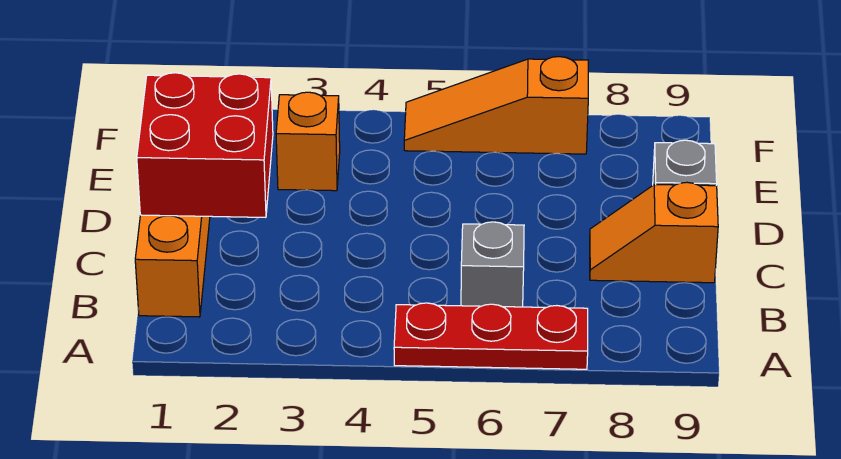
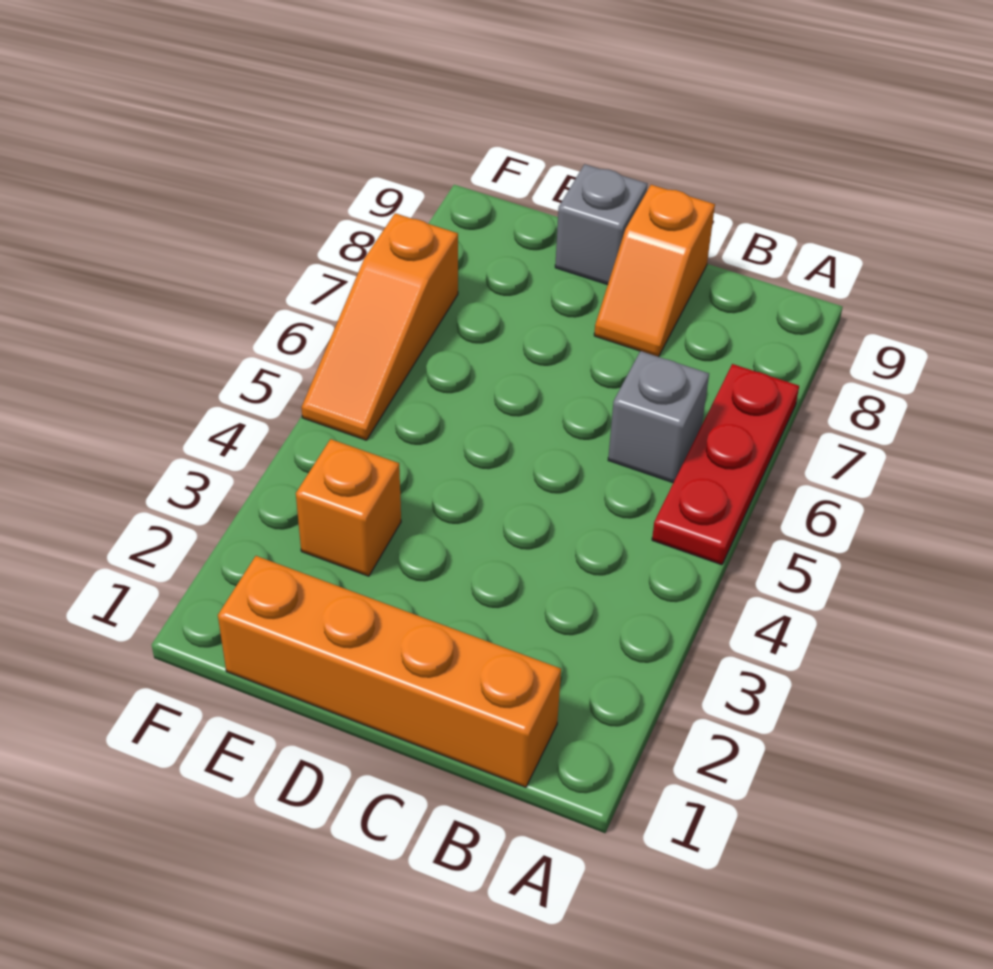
red brick C1:D2 level 2 -> none

